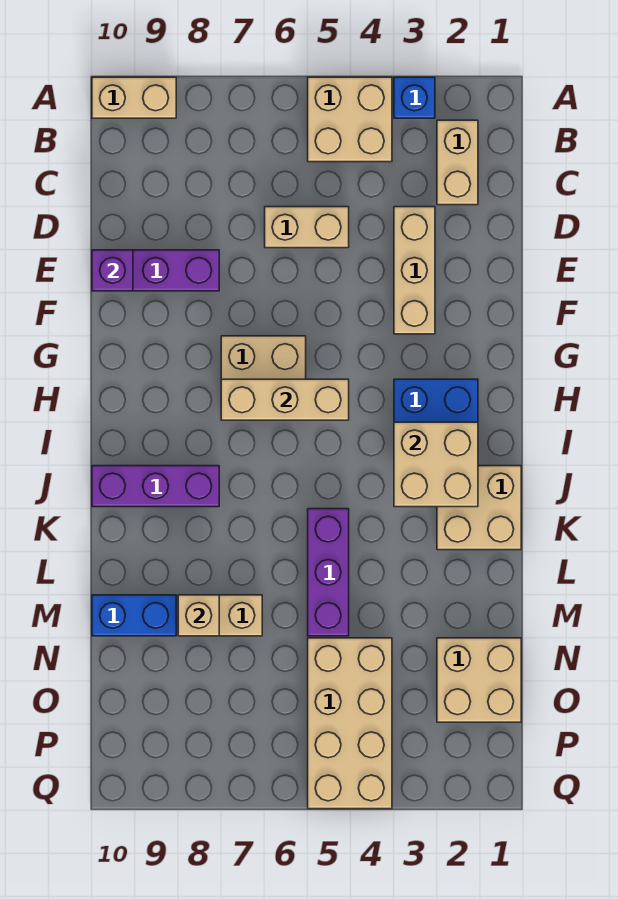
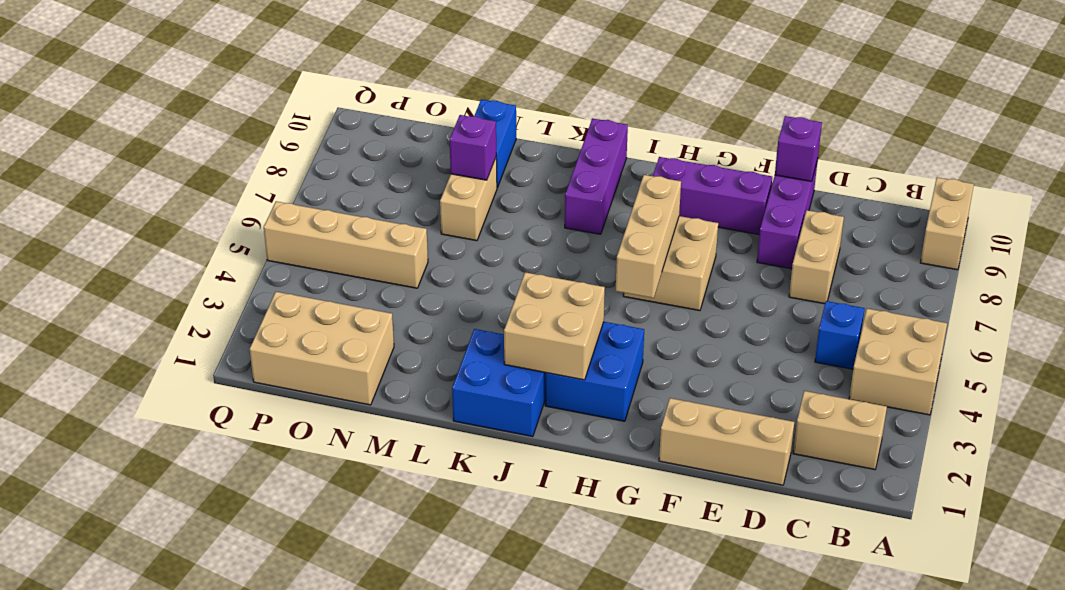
blue brick A3 level 1 -> blue brick C5 level 1
tan brick D3:F3 level 1 -> tan brick D1:F1 level 1
tan brick D5:D6 level 1 -> tan brick D7:D8 level 1
tan brick J1:K2 level 1 -> blue brick J1:K2 level 1
purple brick K5:M5 level 1 -> purple brick F9:H9 level 1
tan brick M8 level 2 -> purple brick M8 level 2
tan brick N1:O2 level 1 -> tan brick N1:P2 level 1
tan brick N4:Q5 level 1 -> tan brick N5:Q5 level 1

